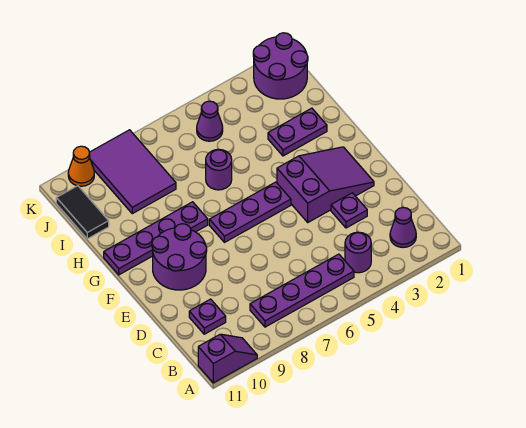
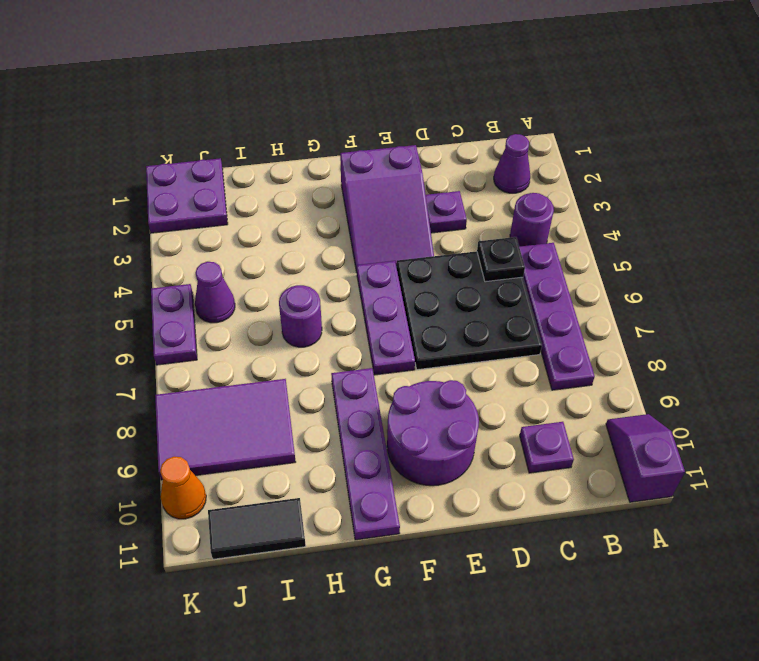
none -> black plate C5:E7 level 1
none -> black plate C5 level 2
purple slope E2:F4 level 1 top 4 -> purple slope E2:F4 level 1 top 2
purple plate H2:H3 level 1 -> purple plate K5:K6 level 1
purple round brick J1:K2 level 1 -> purple plate J1:K2 level 1

